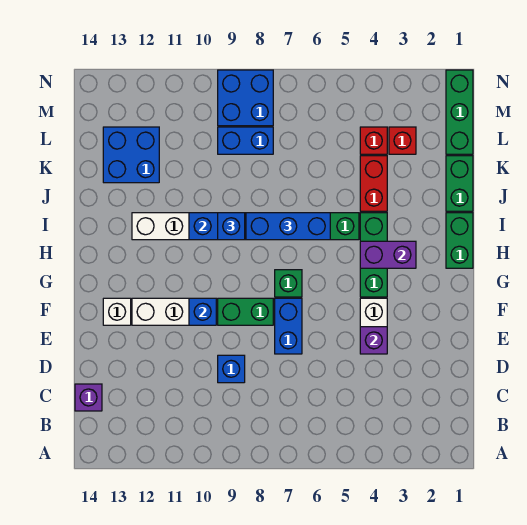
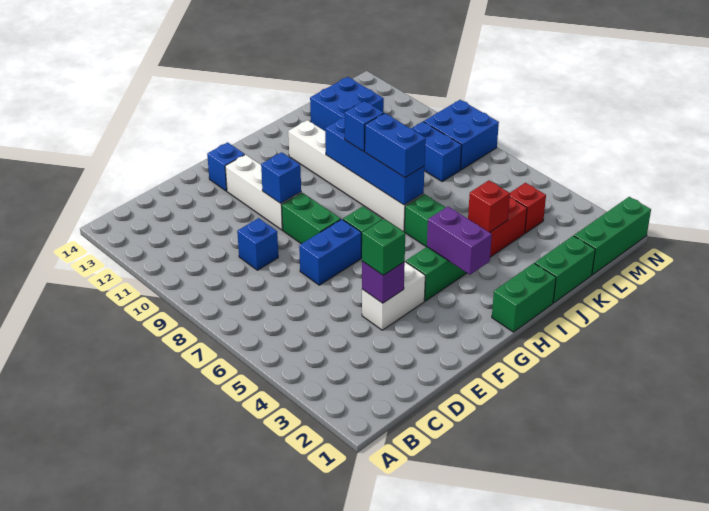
purple brick C14 level 1 -> none
none -> green brick E4 level 3
white brick F13 level 1 -> blue brick F13 level 1
blue brick I6:I8 level 3 -> blue brick I7:I8 level 3
red brick L3 level 1 -> red brick J4 level 2

